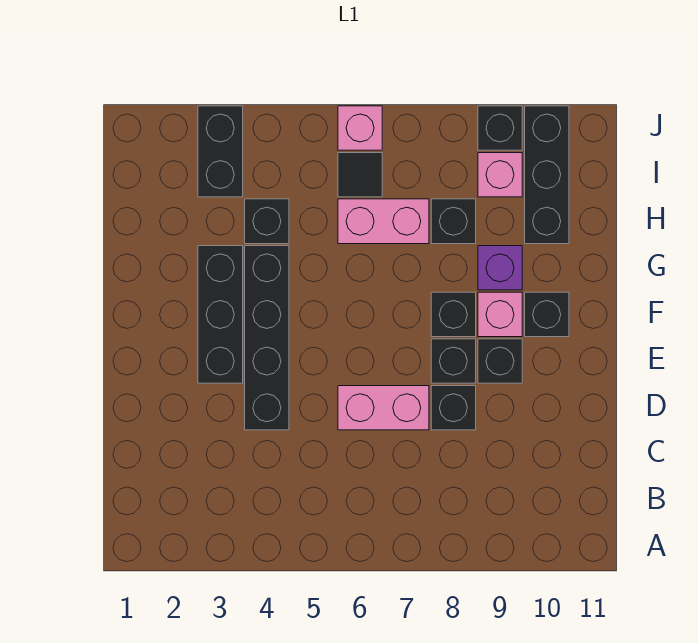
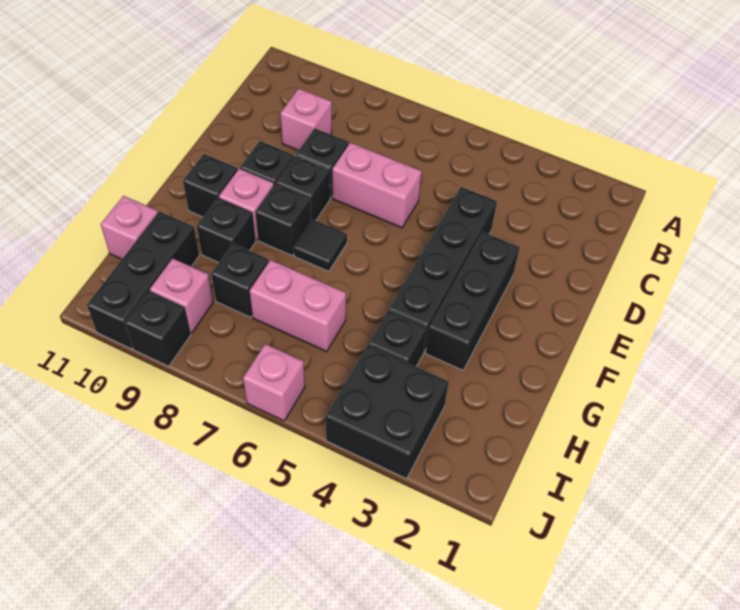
none -> pink brick C9 level 1
purple brick G9 level 1 -> black brick G9 level 1
none -> pink brick H11 level 1
black brick I3:J3 level 1 -> black brick I3:J4 level 1
black tile I6 level 1 -> black tile F7 level 1

